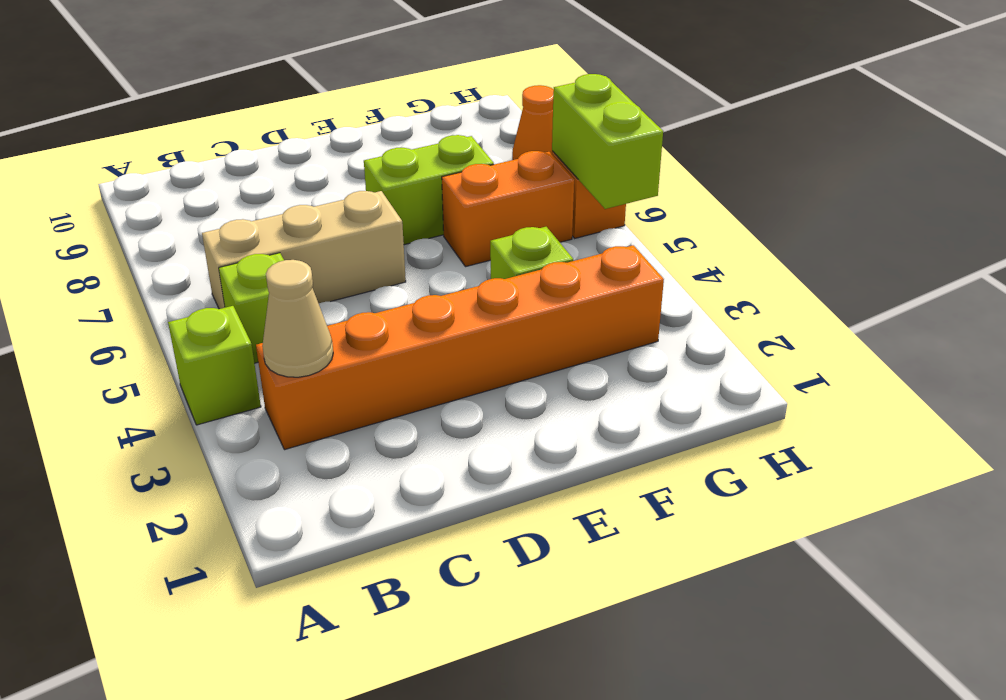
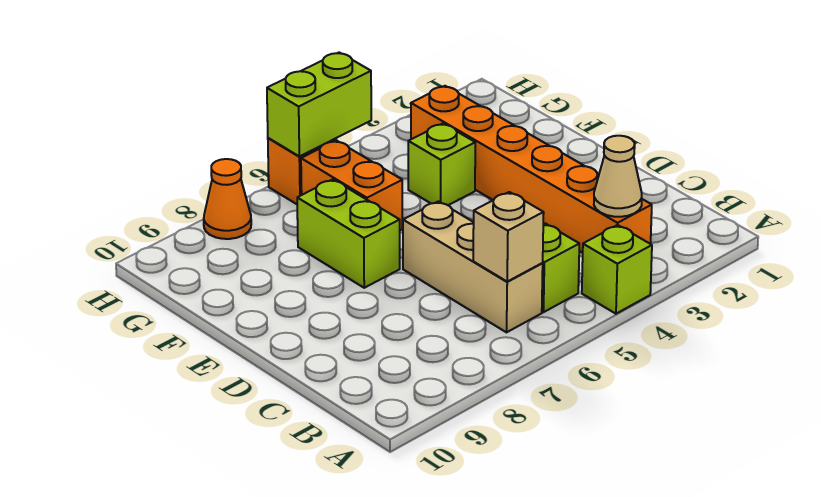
none -> tan brick B6 level 2

